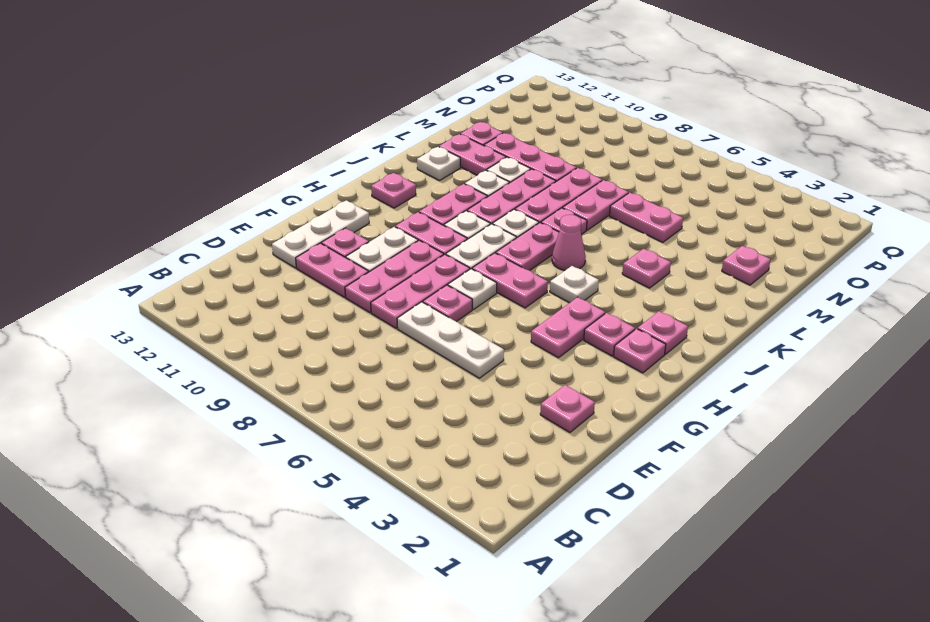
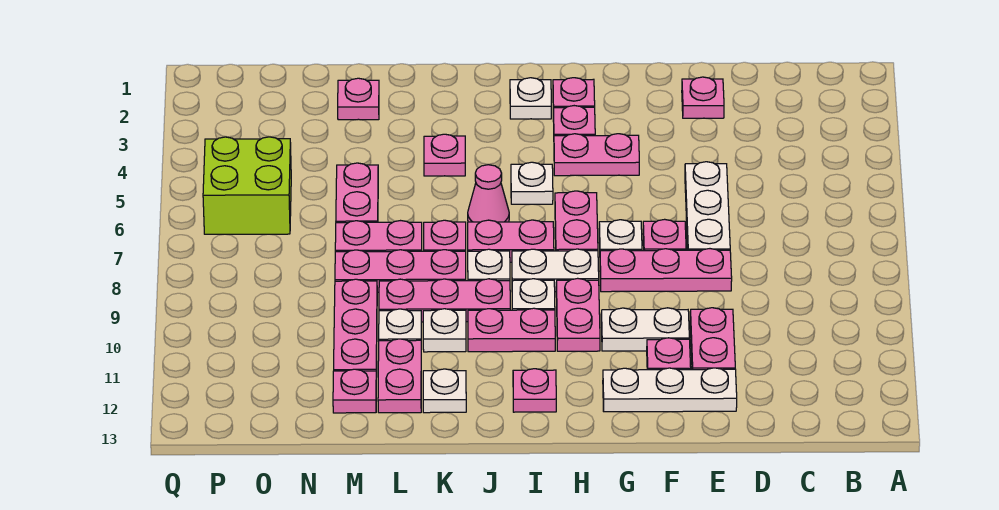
pink plate E9:G9 level 1 -> none
pink plate I2 level 1 -> white plate I2 level 1
none -> lime brick O5:P6 level 1

